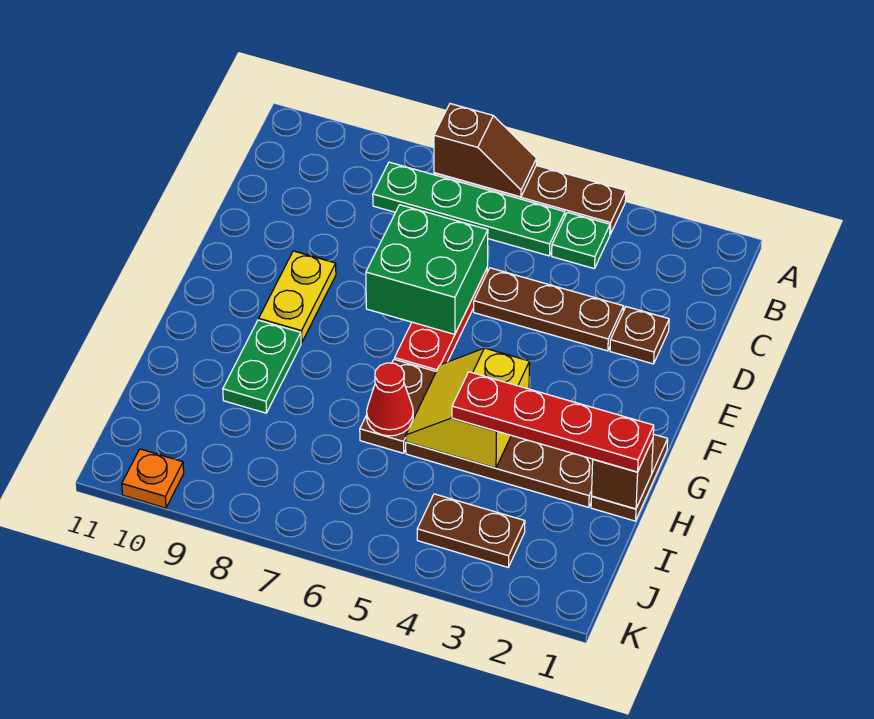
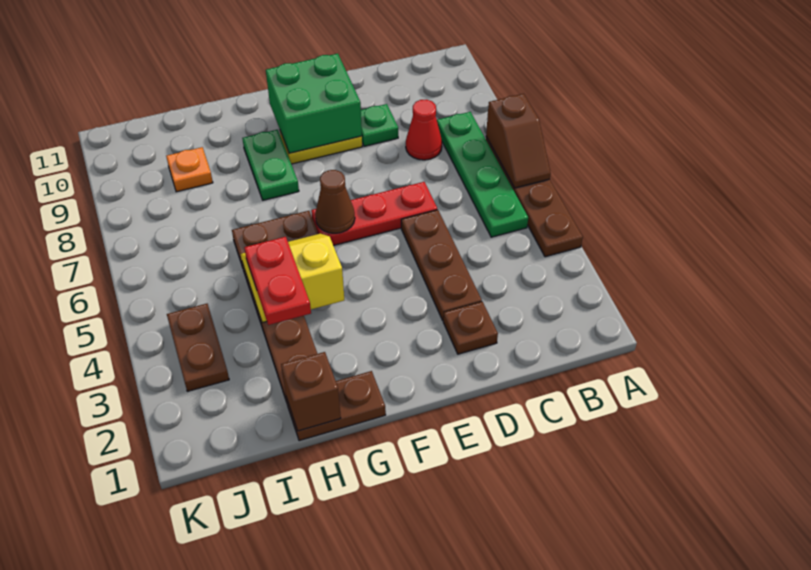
green plate B4 level 1 -> green plate D9 level 1
green brick D6:E7 level 2 -> green brick E9:F10 level 2
none -> brown cone F6 level 2
green plate G9:H9 level 1 -> green plate G8:G9 level 1
red plate H1:H4 level 3 -> red plate H3:H4 level 3
red cone H6 level 2 -> red cone C8 level 1
orange plate K10 level 1 -> orange plate I9 level 1

